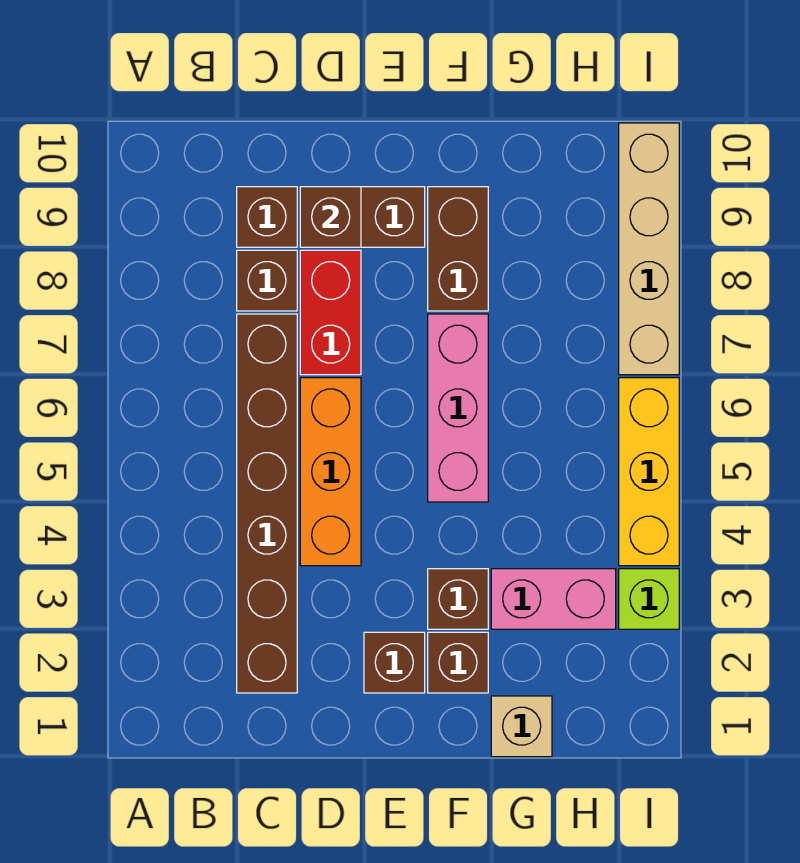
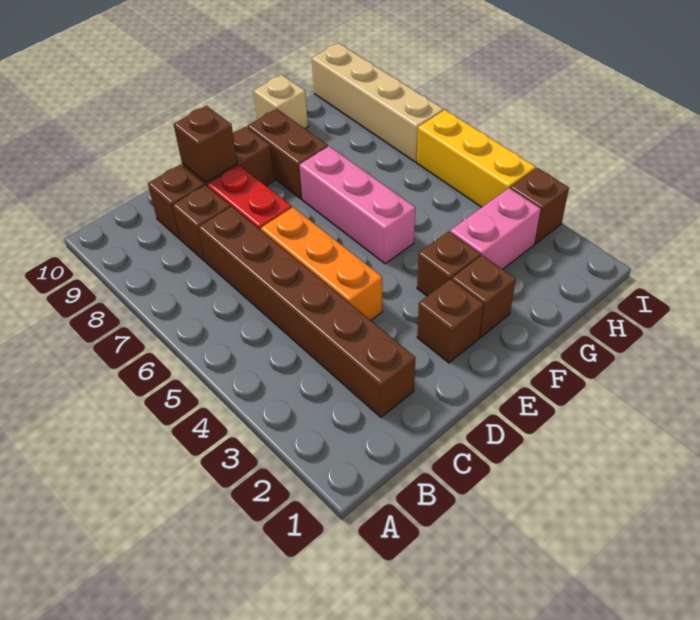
tan brick G1 level 1 -> tan brick G10 level 1
lime brick I3 level 1 -> brown brick I3 level 1

